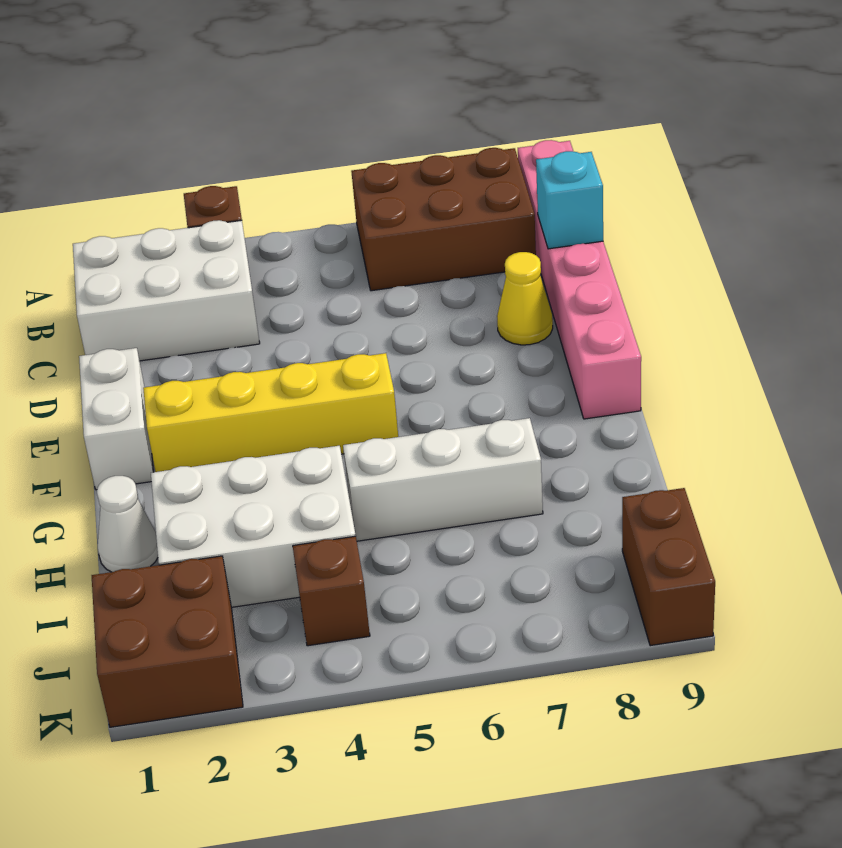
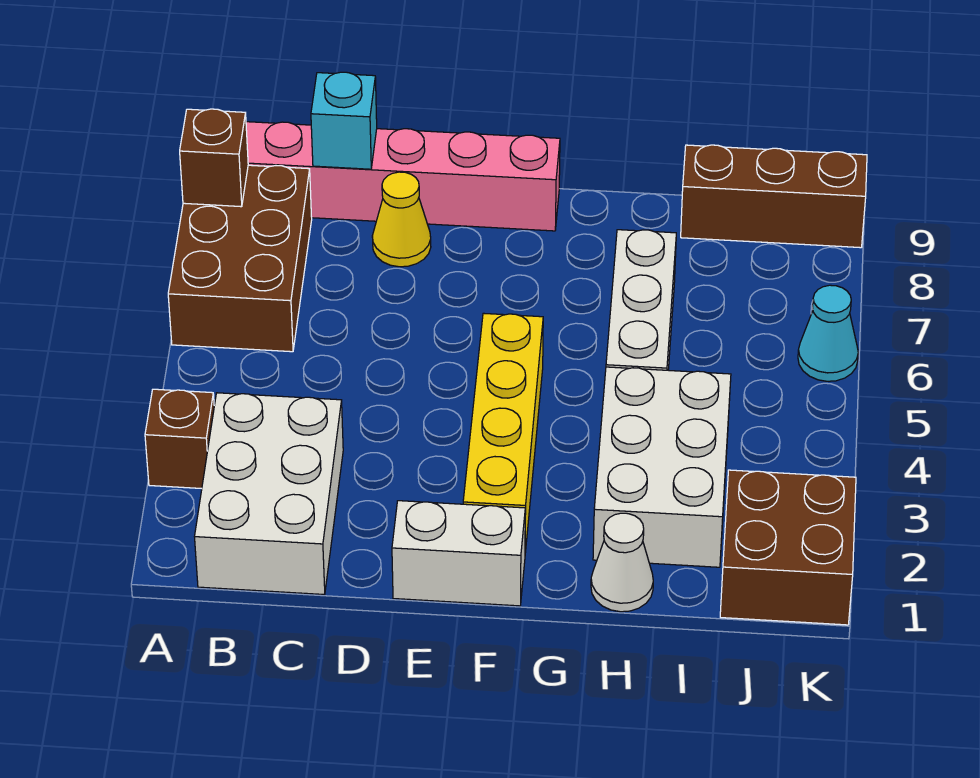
brown brick J4 level 1 -> brown brick A8 level 2
brown brick J9:K9 level 1 -> brown brick I9:K9 level 1
none -> cyan cone K6 level 1

